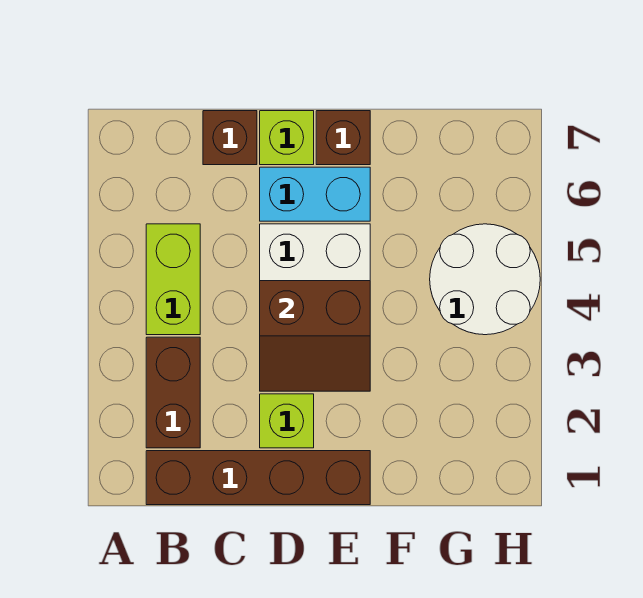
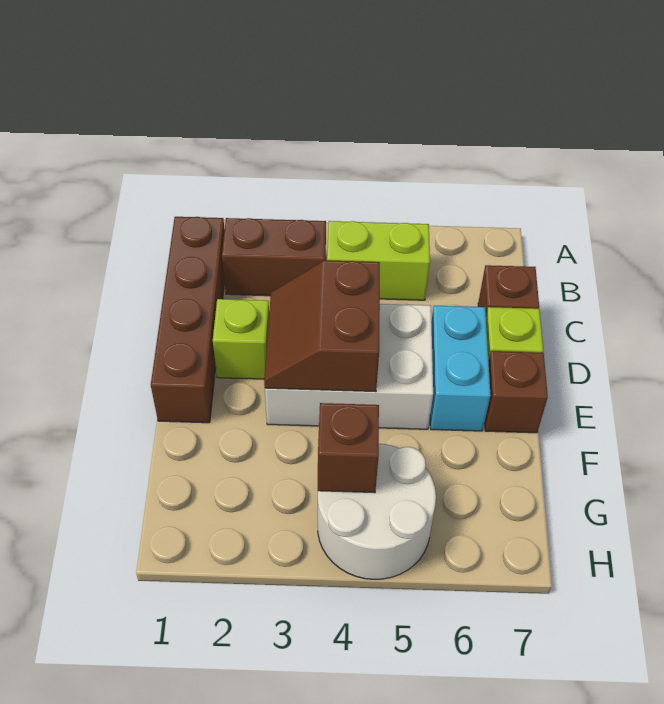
none -> brown brick G4 level 2

